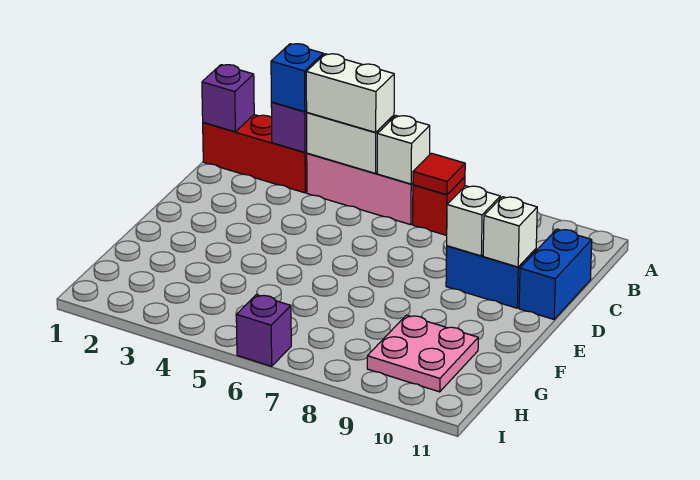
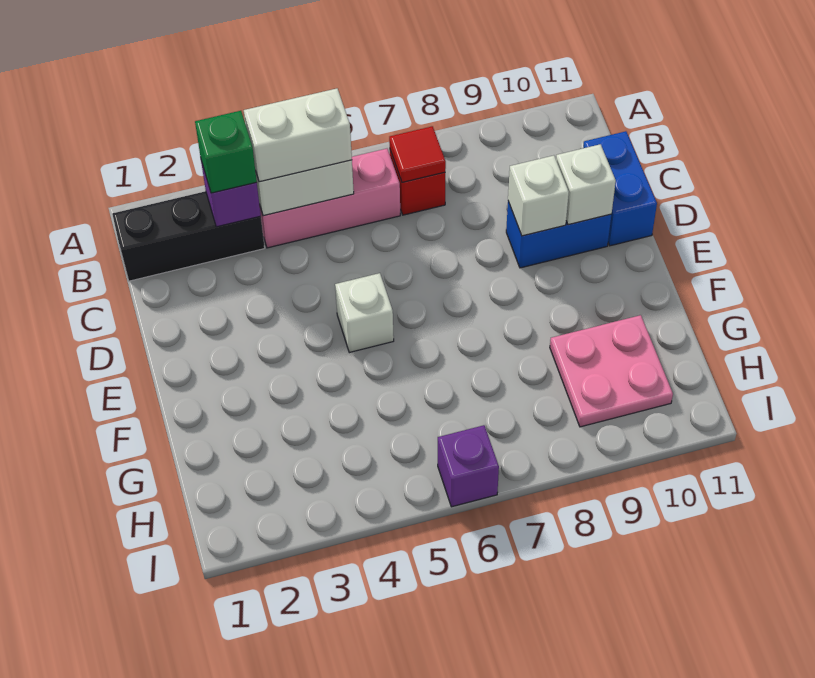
red brick B1:B3 level 1 -> black brick B1:B3 level 1
purple brick B1 level 2 -> none
blue brick B3 level 3 -> green brick B3 level 3
white brick B6 level 2 -> white brick E5 level 1

